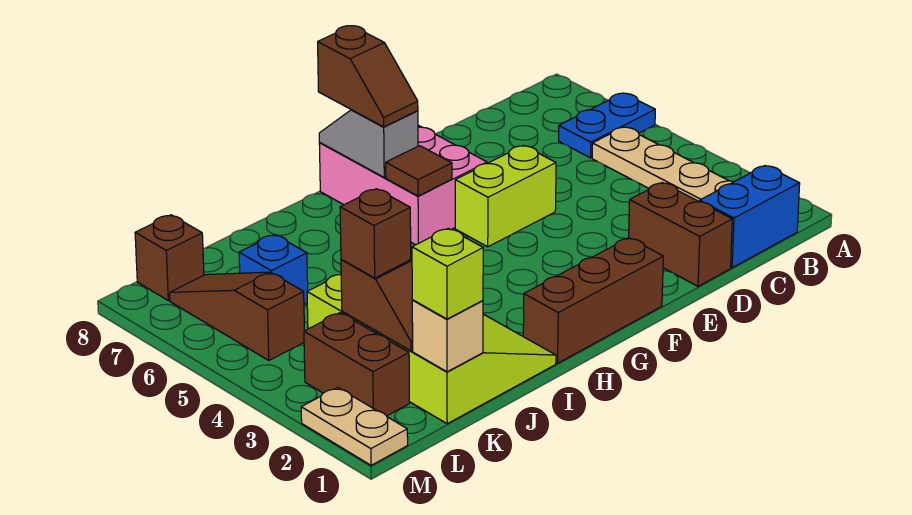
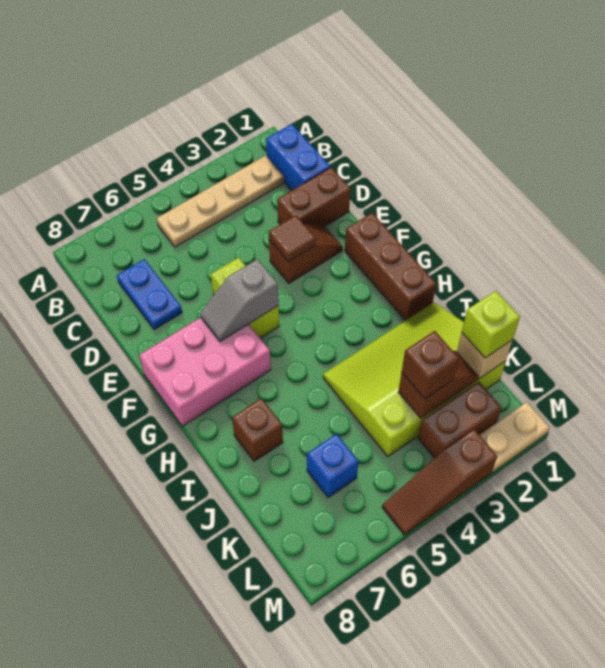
blue plate A6:B6 level 1 -> blue plate C7:D7 level 1
brown tile G6 level 2 -> brown tile E3 level 2
grey slope G7:G8 level 2 top 7 -> grey slope F5:F6 level 2 top 5
brown slope G7:G8 level 3 top 8 -> brown slope E2:E3 level 1 top 3
brown slope L5:L7 level 1 top 5 -> brown slope M3:M5 level 1 top 3
brown brick L8 level 1 -> brown brick I7 level 1

